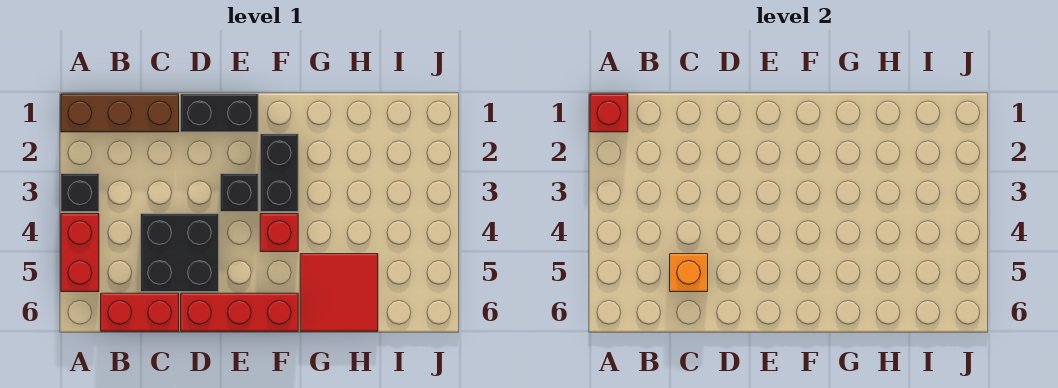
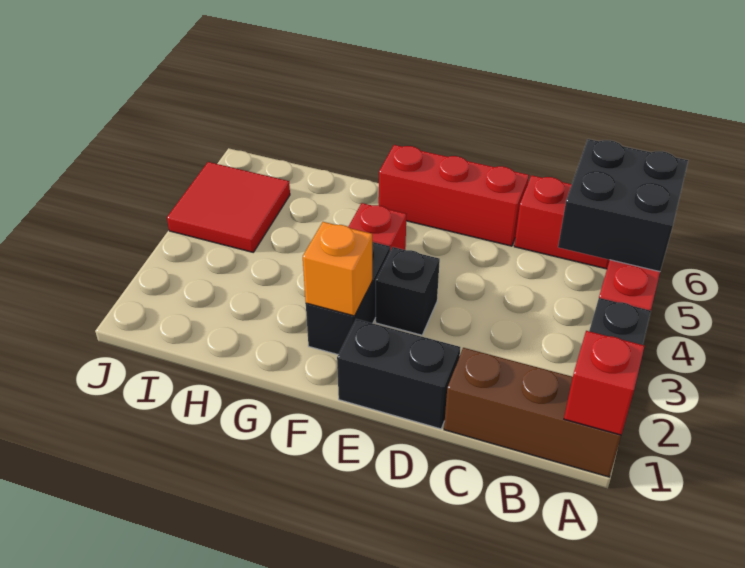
black brick C4:D5 level 1 -> black brick A5:B6 level 2
orange brick C5 level 2 -> orange brick F2 level 2
red tile G5:H6 level 1 -> red tile I4:J5 level 1

